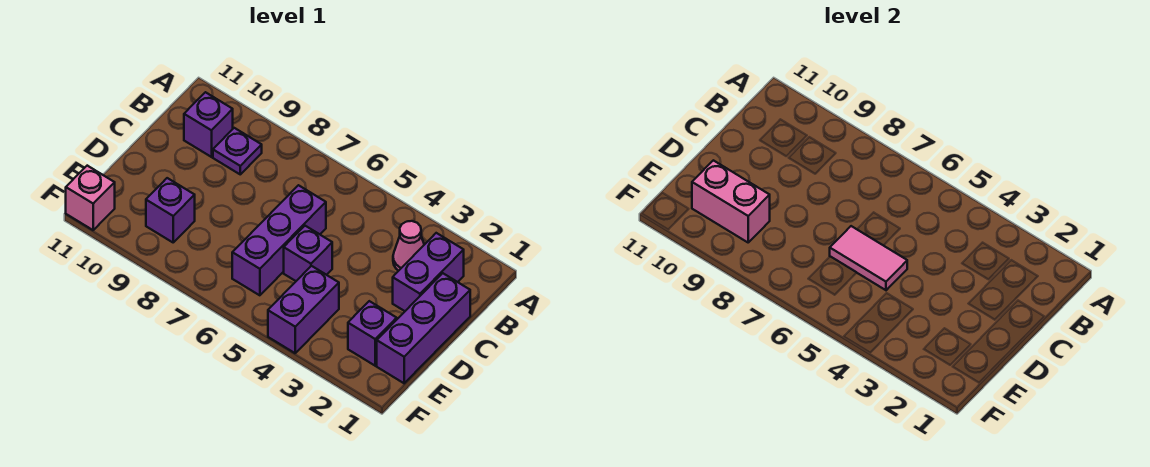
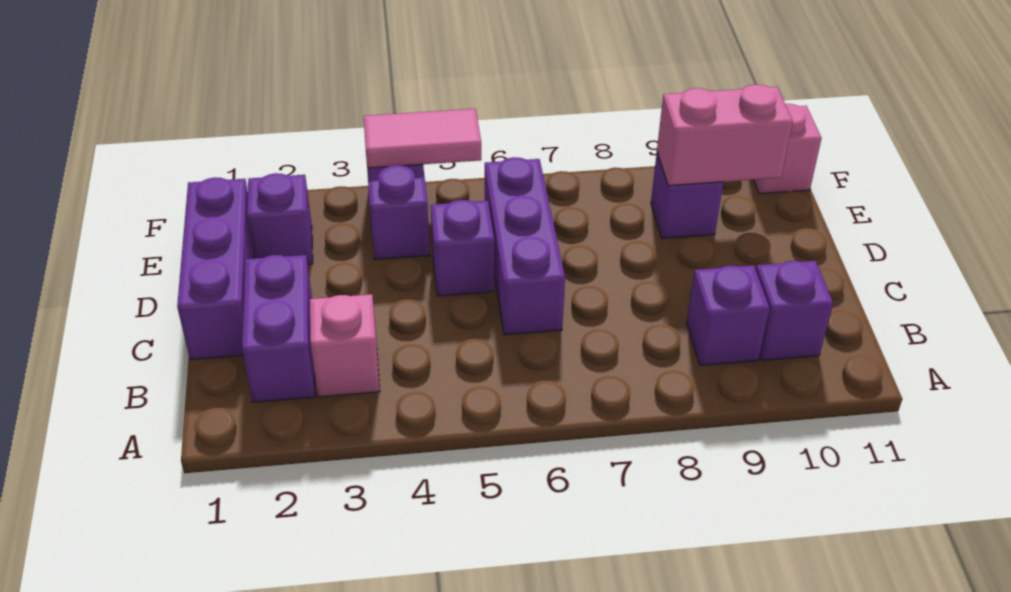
pink cone B3 level 1 -> pink brick B3 level 1
purple plate B9 level 1 -> purple brick B9 level 1
pink tile D5:D6 level 2 -> pink tile F4:F5 level 2

